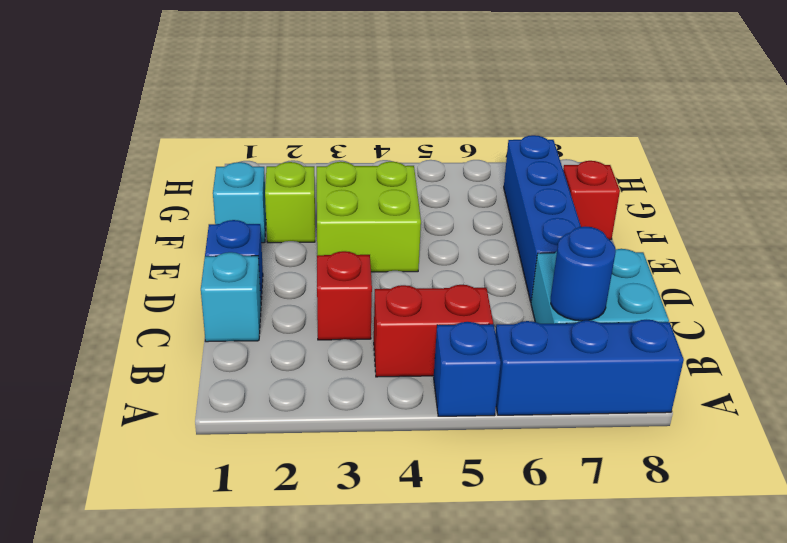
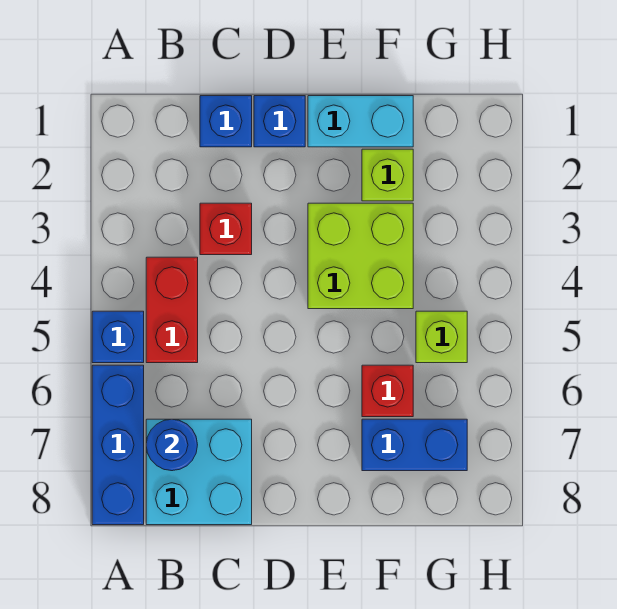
cyan brick C1 level 1 -> blue brick C1 level 1
blue brick D7:G7 level 1 -> blue brick F7:G7 level 1
cyan brick F1 level 1 -> cyan brick E1:F1 level 1
red brick F8 level 1 -> red brick F6 level 1
none -> lime brick G5 level 1

